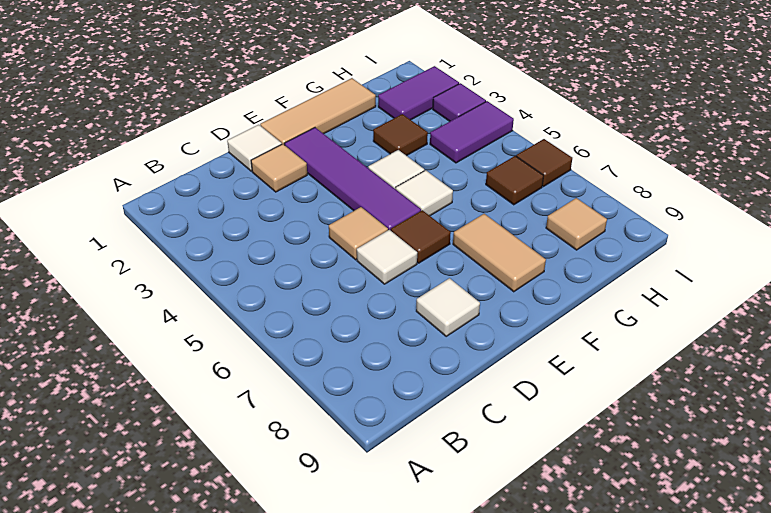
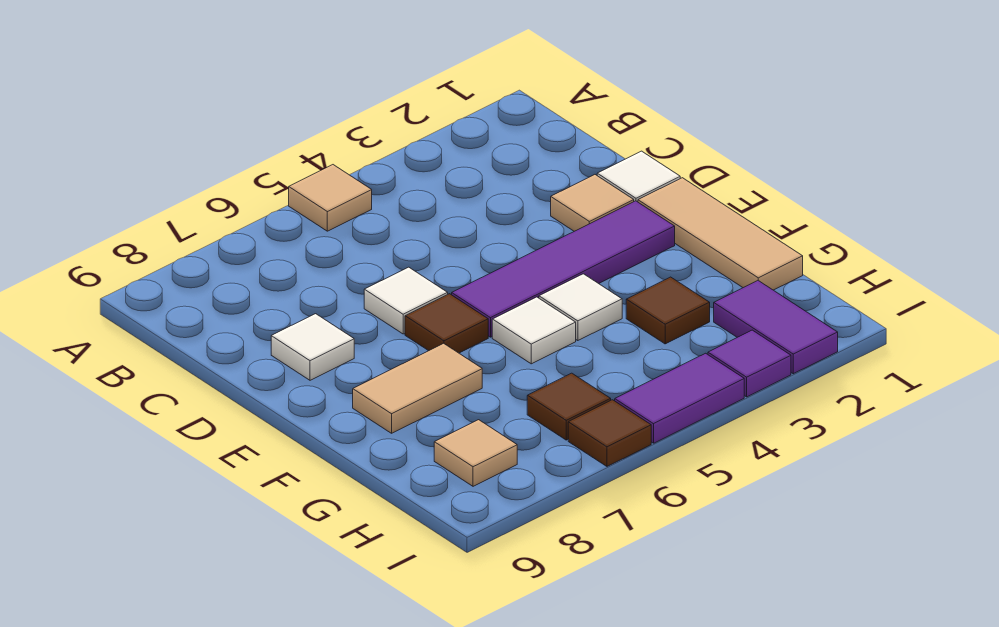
tan tile D5 level 1 -> tan tile A5 level 1
purple tile H4:I4 level 1 -> purple tile I4:I5 level 1

